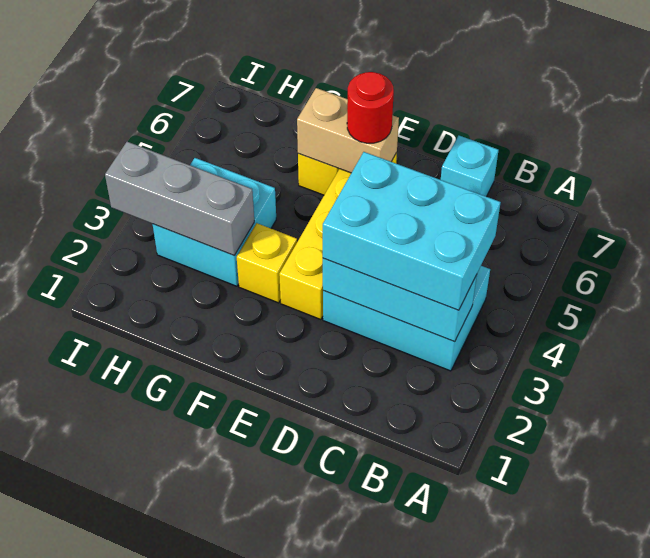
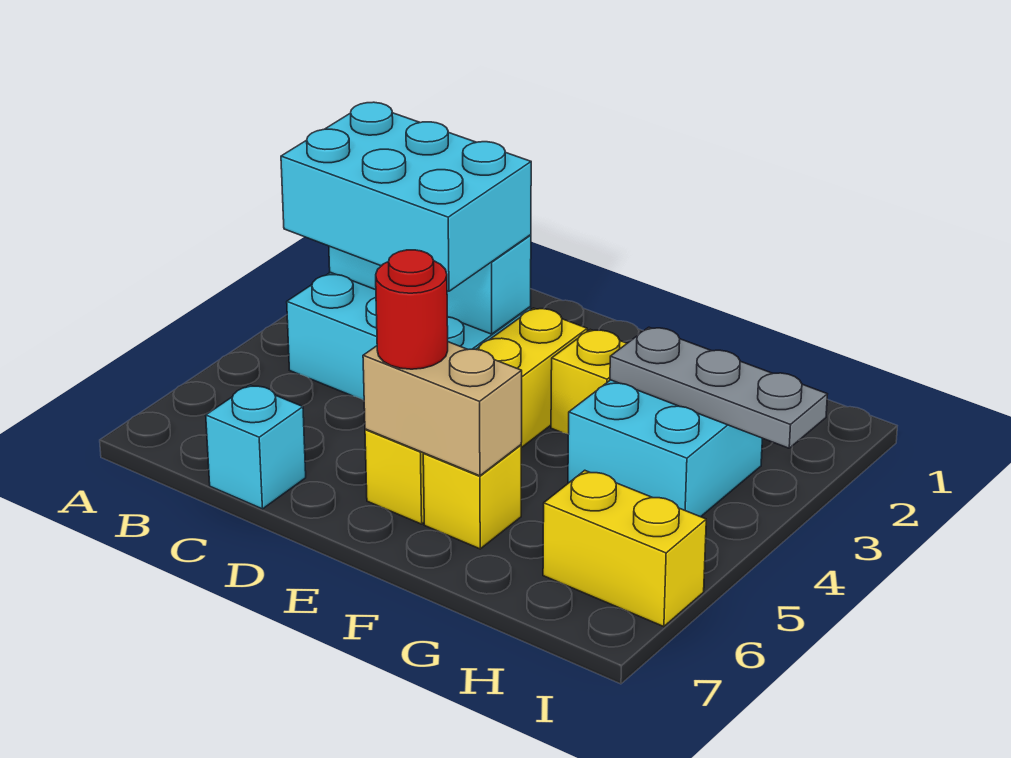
grey brick G3:I3 level 2 -> grey plate G3:I3 level 2
none -> yellow brick H6:I6 level 1

